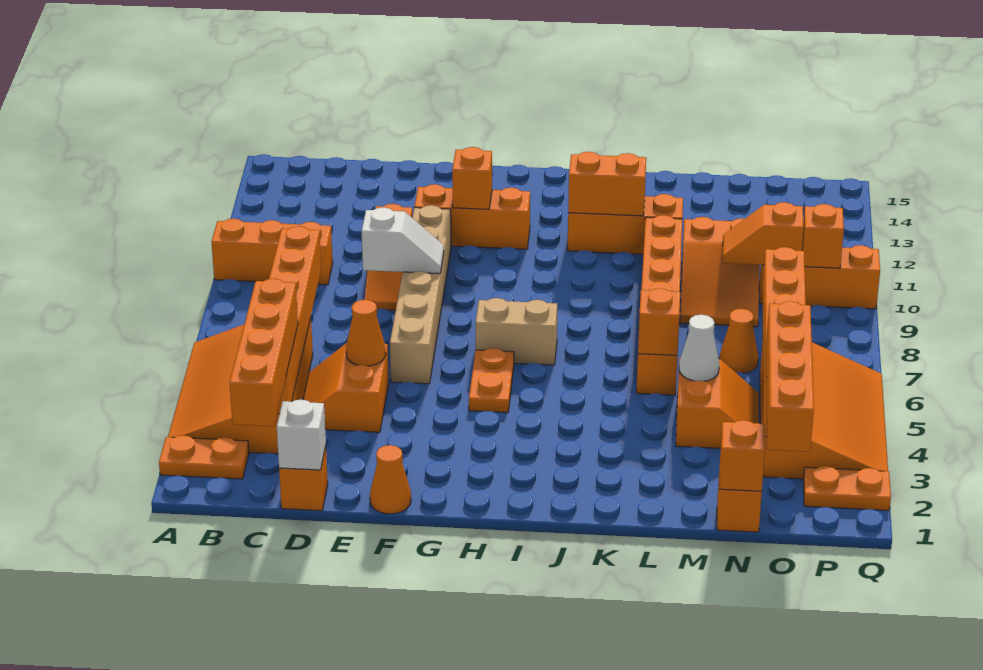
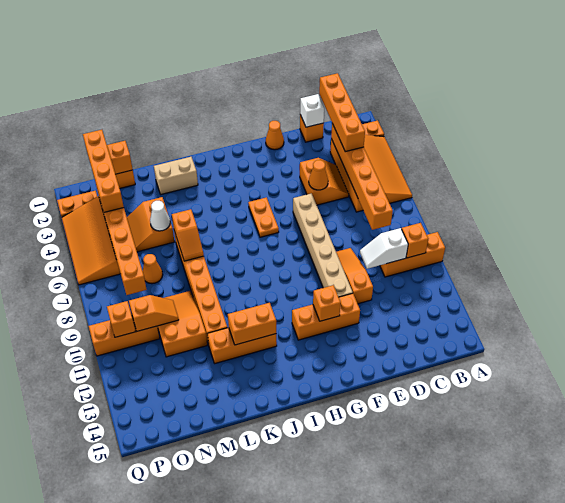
none -> orange brick B10 level 2
white slope E9:F9 level 2 top E -> white slope C10:D10 level 2 top C
tan brick H7:I7 level 1 -> tan brick K2:L2 level 1

